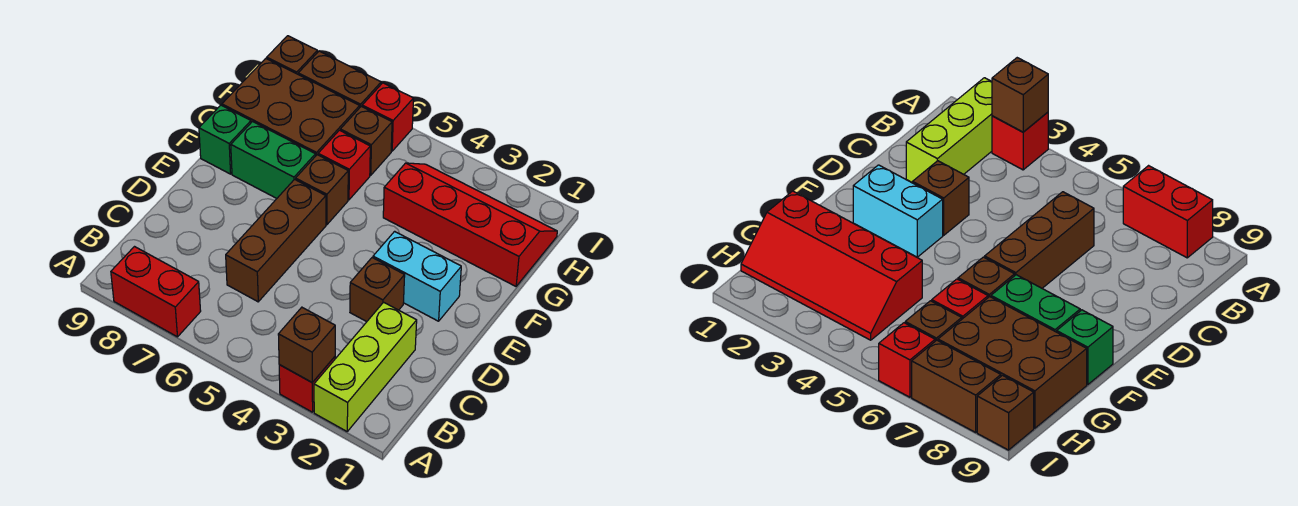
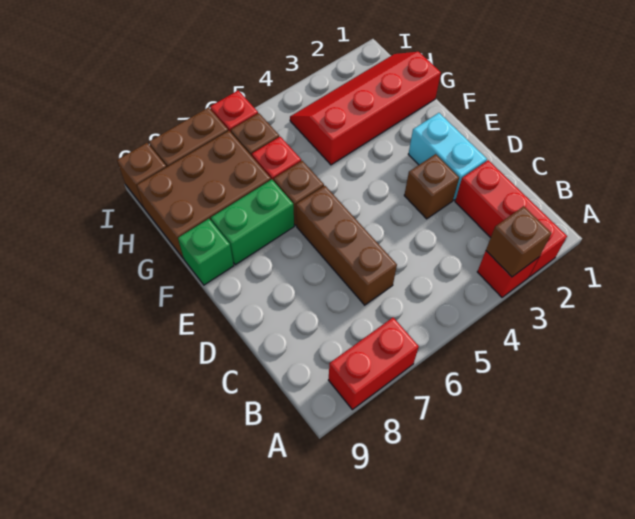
lime brick A2:C2 level 1 -> red brick A2:C2 level 1
cyan brick E2:E3 level 1 -> cyan brick D2:E2 level 1

